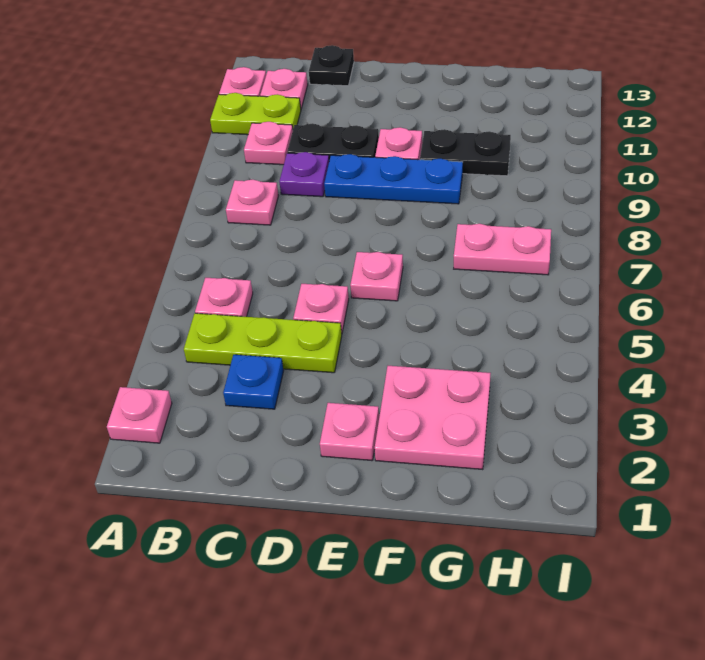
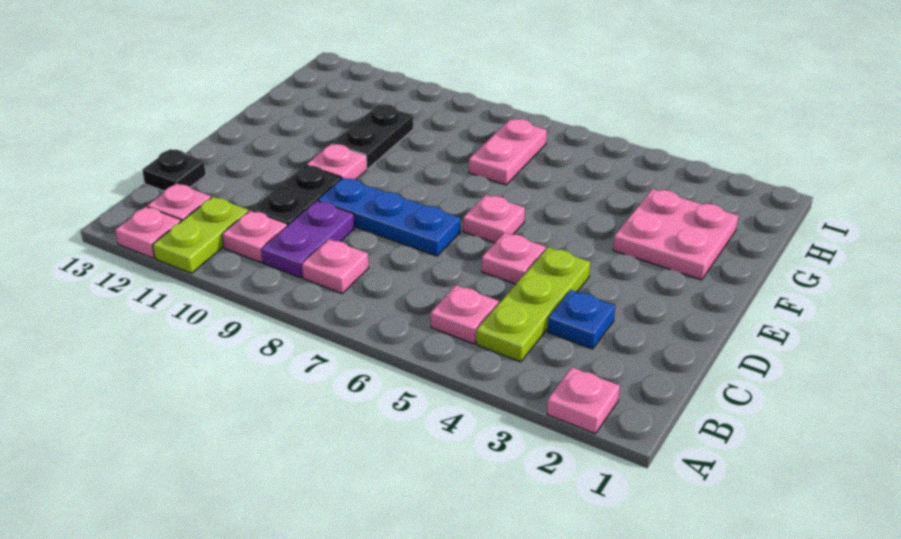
purple plate C9 level 1 -> purple plate B9:C9 level 1
blue plate D9:F9 level 1 -> blue plate D7:D9 level 1
pink plate E2 level 1 -> none

